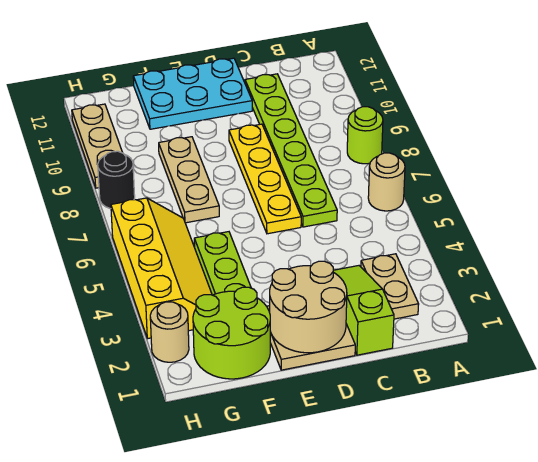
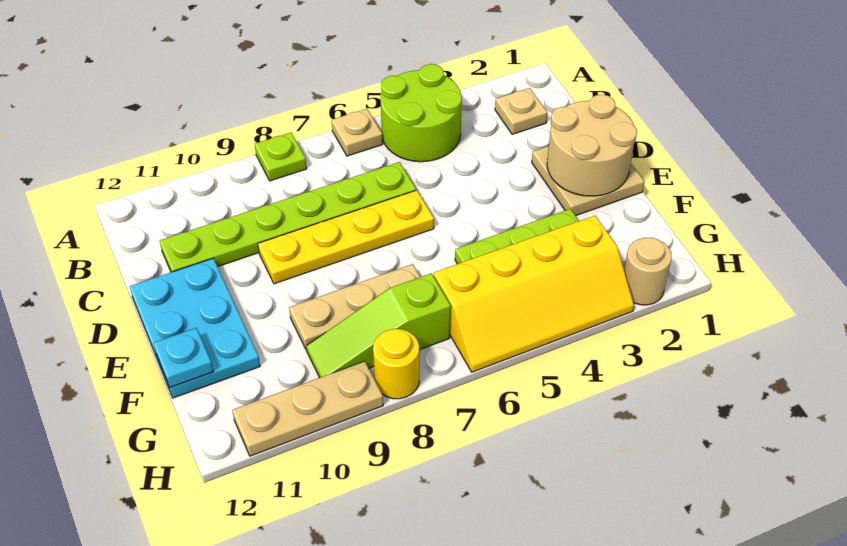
tan round brick A6 level 1 -> tan plate A6 level 1
lime round brick A8 level 1 -> lime plate A8 level 1
tan plate B2:B3 level 1 -> tan plate B2 level 1
lime slope C1:C3 level 1 top 1 -> lime slope G7:G9 level 1 top 7
lime round brick F1:G2 level 1 -> lime round brick A4:B5 level 1
none -> cyan plate F12 level 2
yellow slope G3:H6 level 1 top H -> yellow slope G3:H6 level 1 top G
black round brick H8 level 1 -> yellow round brick H8 level 1

